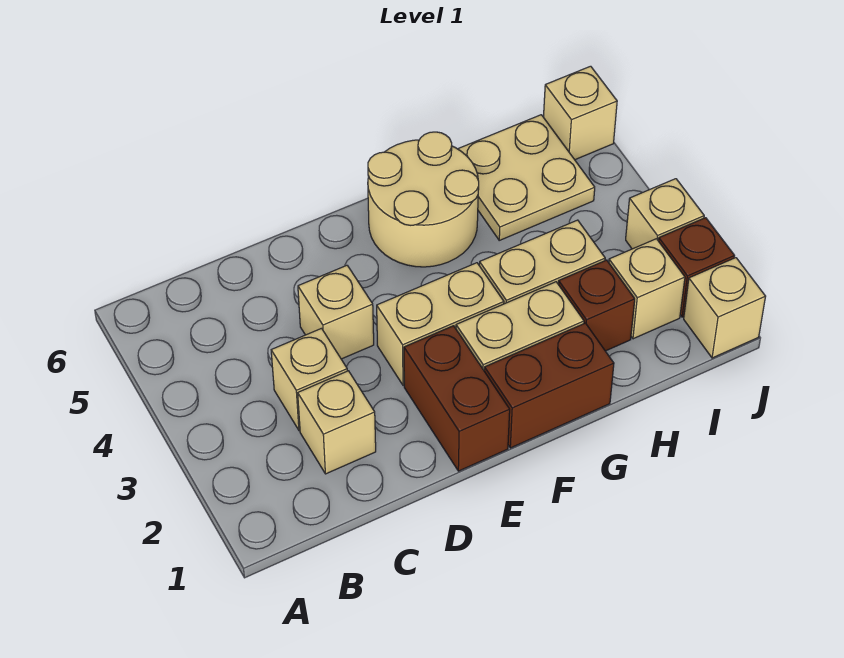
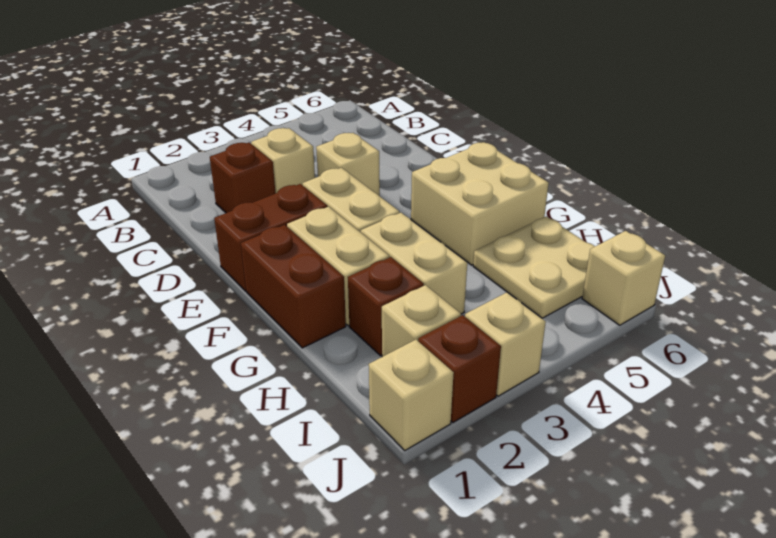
tan brick C2 level 1 -> brown brick C2 level 1
tan round brick F5:G6 level 1 -> tan brick F5:G6 level 1

